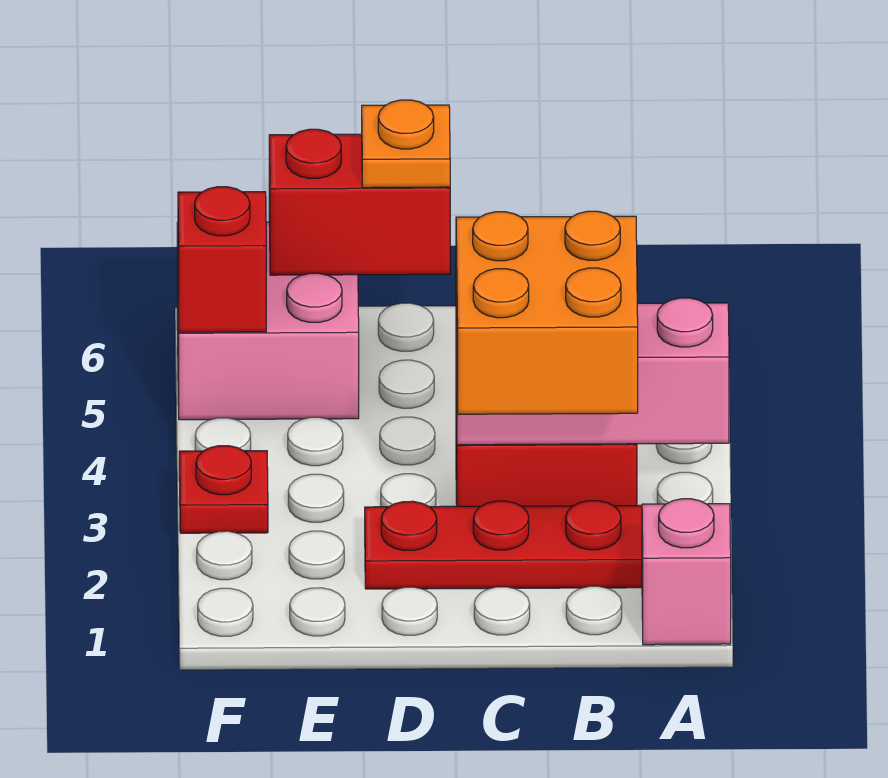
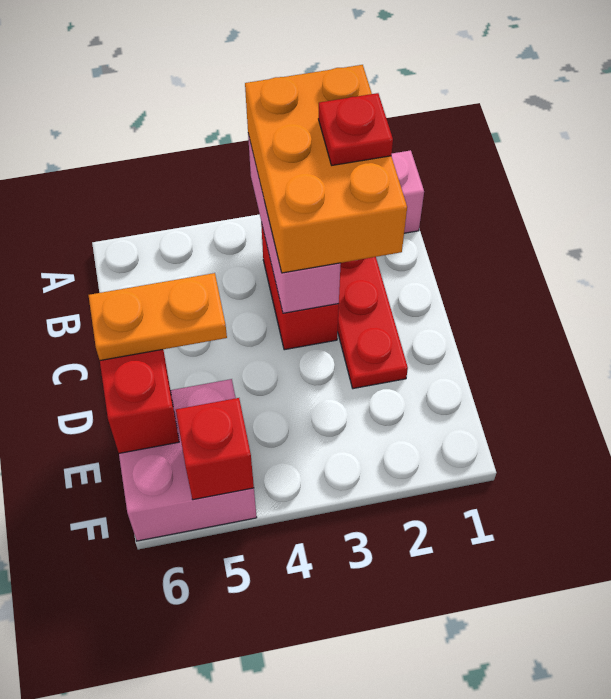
orange brick B2:C3 level 3 -> orange brick A2:C3 level 3
orange plate D6 level 3 -> orange plate D5:D6 level 3
red plate F3 level 1 -> red plate B2 level 4

